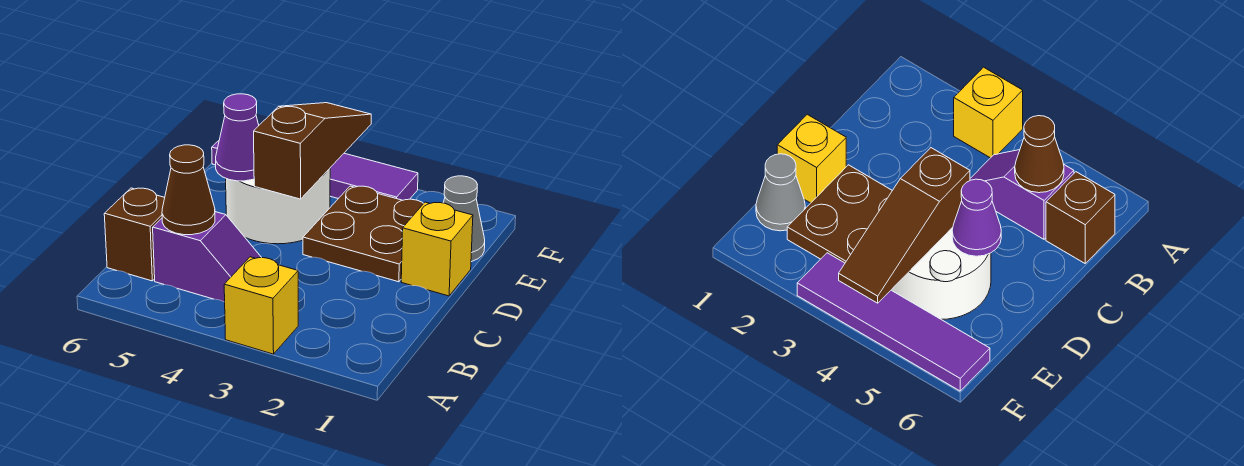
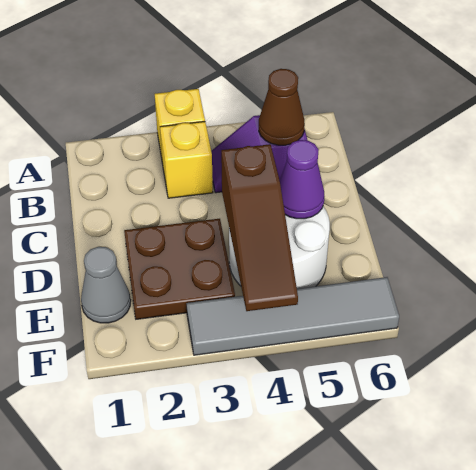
brown brick B6 level 1 -> none
yellow brick D1 level 1 -> yellow brick B3 level 1
purple tile F3:F6 level 1 -> grey tile F3:F6 level 1

